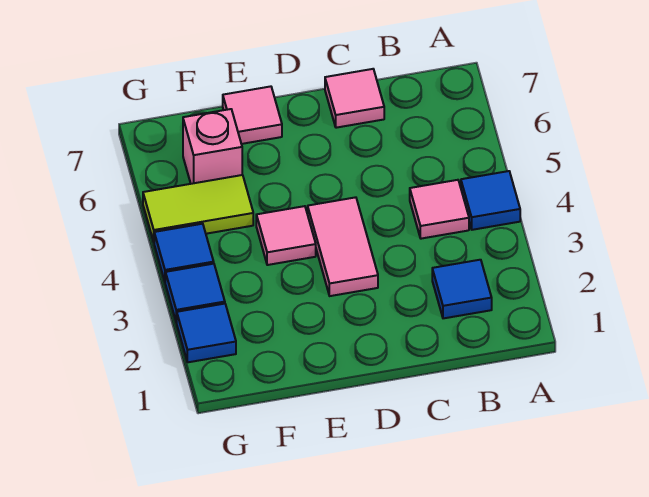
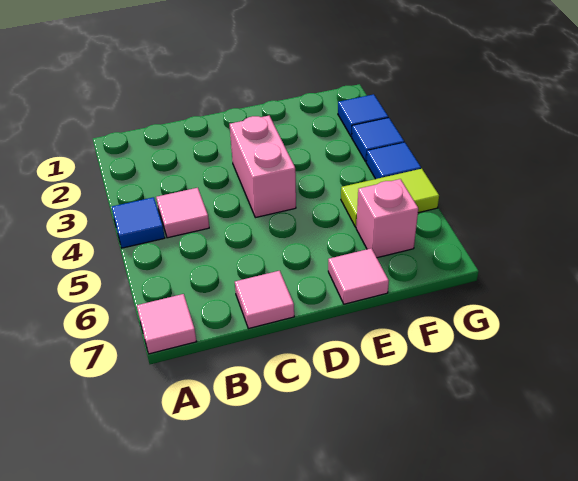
blue tile B2 level 1 -> none
pink tile D3:D4 level 1 -> pink brick D3:D4 level 1
pink tile E4 level 1 -> pink tile A7 level 1

